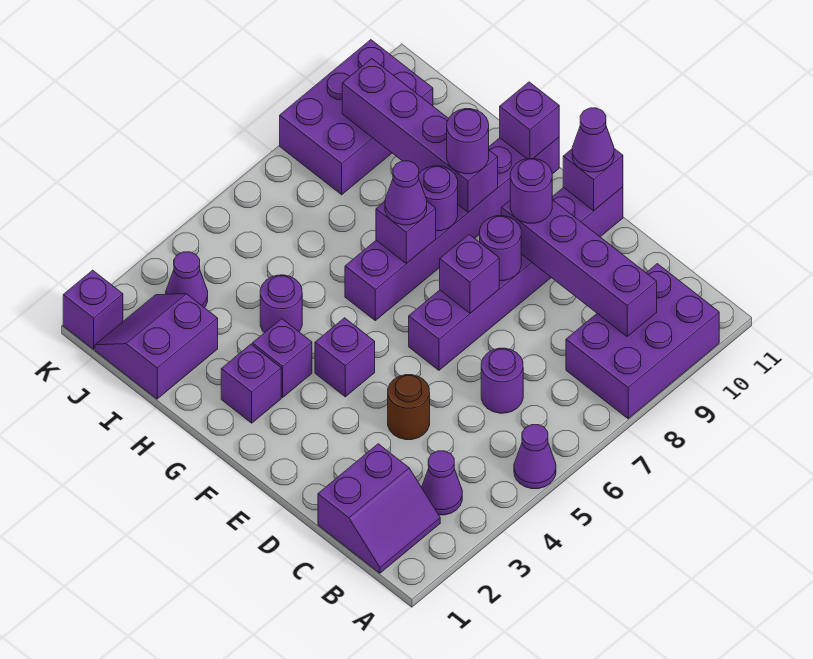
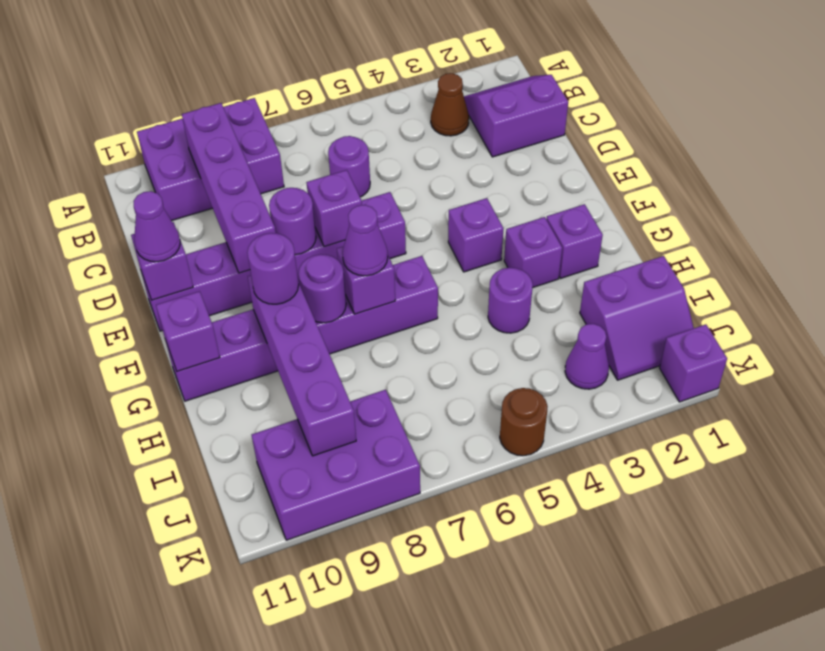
purple cone A5 level 1 -> none
purple cone B3 level 1 -> brown cone B3 level 1
brown round brick D4 level 1 -> brown round brick K5 level 1
purple round brick E9 level 3 -> none

